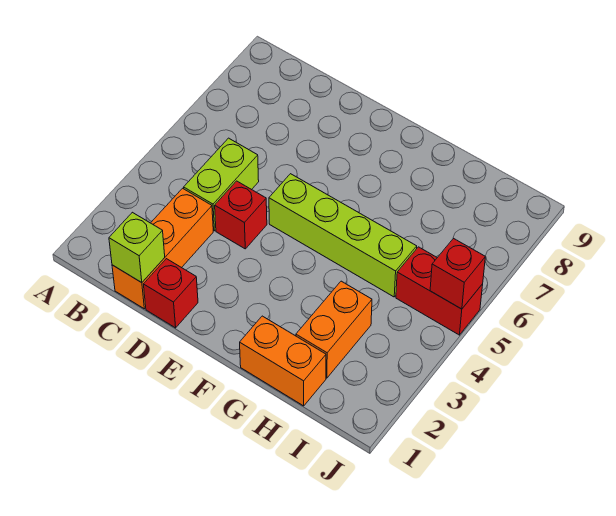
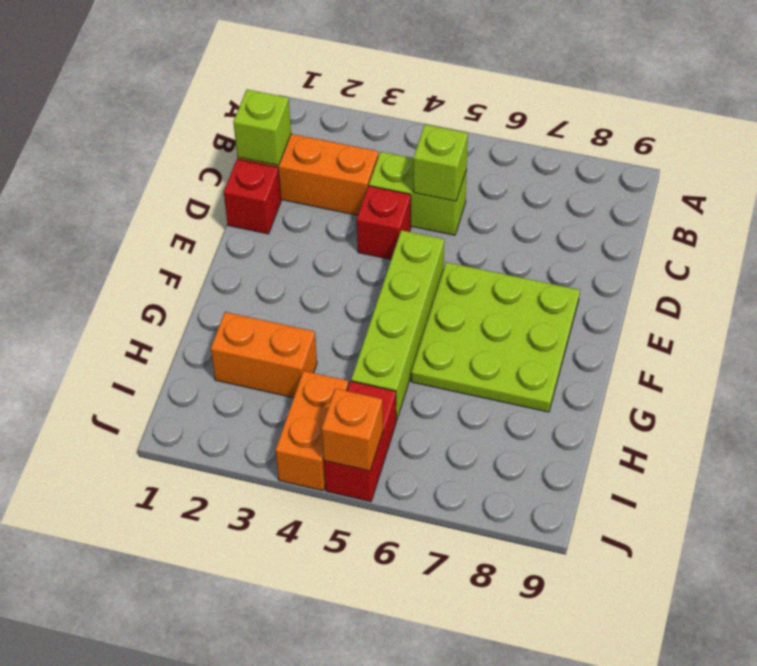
none -> lime brick C5 level 2
none -> lime plate E6:G8 level 1
orange brick G1:H1 level 1 -> orange brick I4:J4 level 1
red brick J5 level 2 -> orange brick J5 level 2

